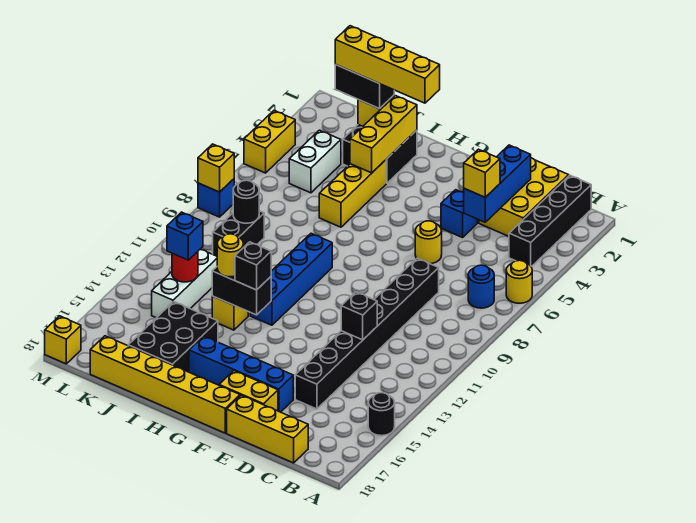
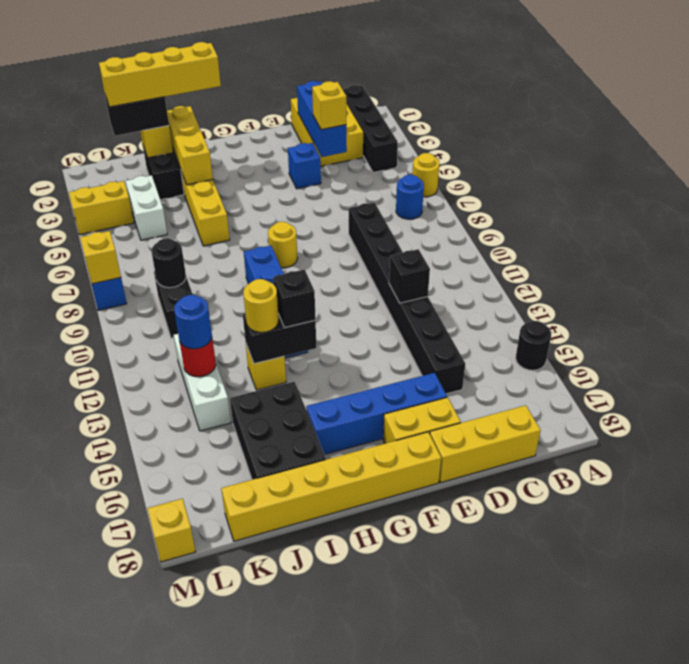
yellow round brick E6 level 1 -> yellow round brick G8 level 1
blue brick K13 level 3 -> blue round brick K13 level 3
yellow brick M4:M5 level 1 -> yellow brick L4:M4 level 1

